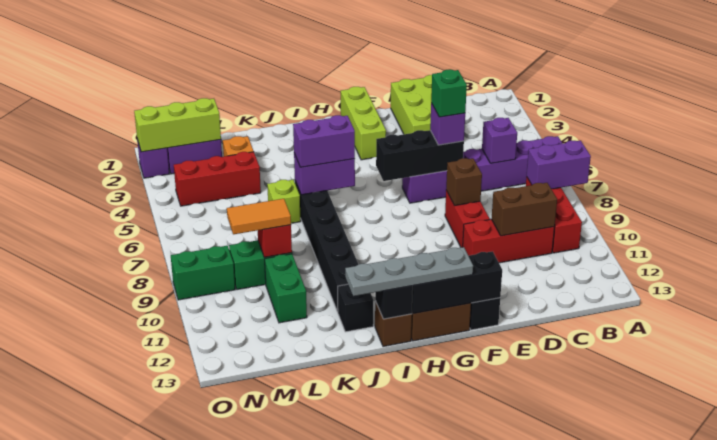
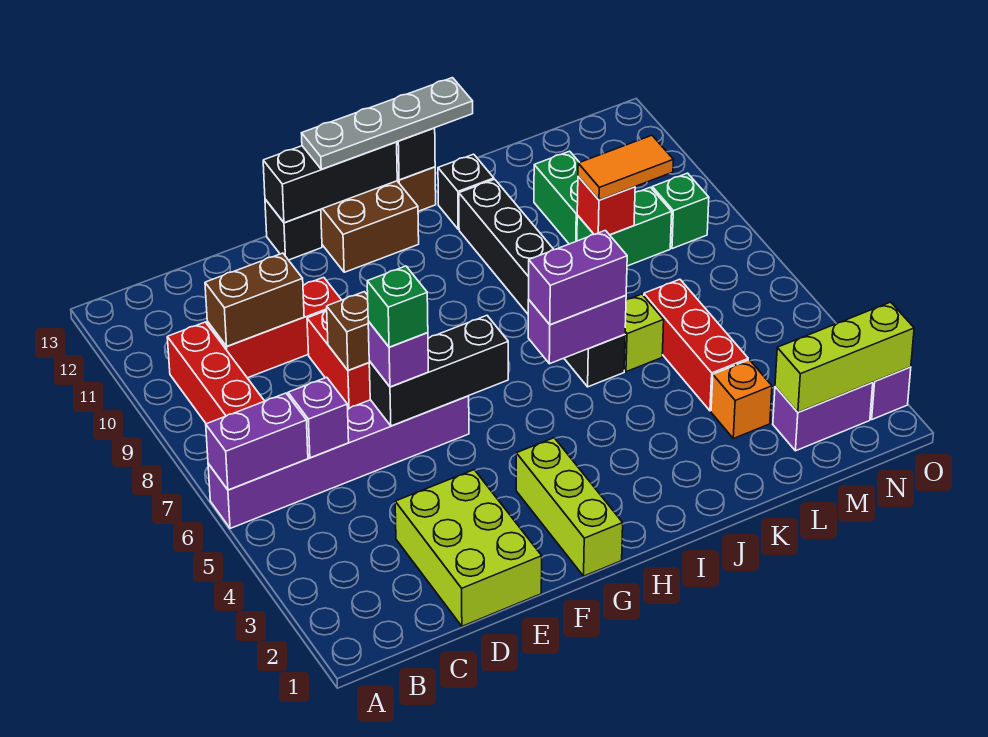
purple brick A8:B8 level 2 -> purple brick A6:B6 level 2
red brick L4:N4 level 1 -> red brick L4:L6 level 1
green brick N9:O9 level 1 -> green brick N9 level 1

